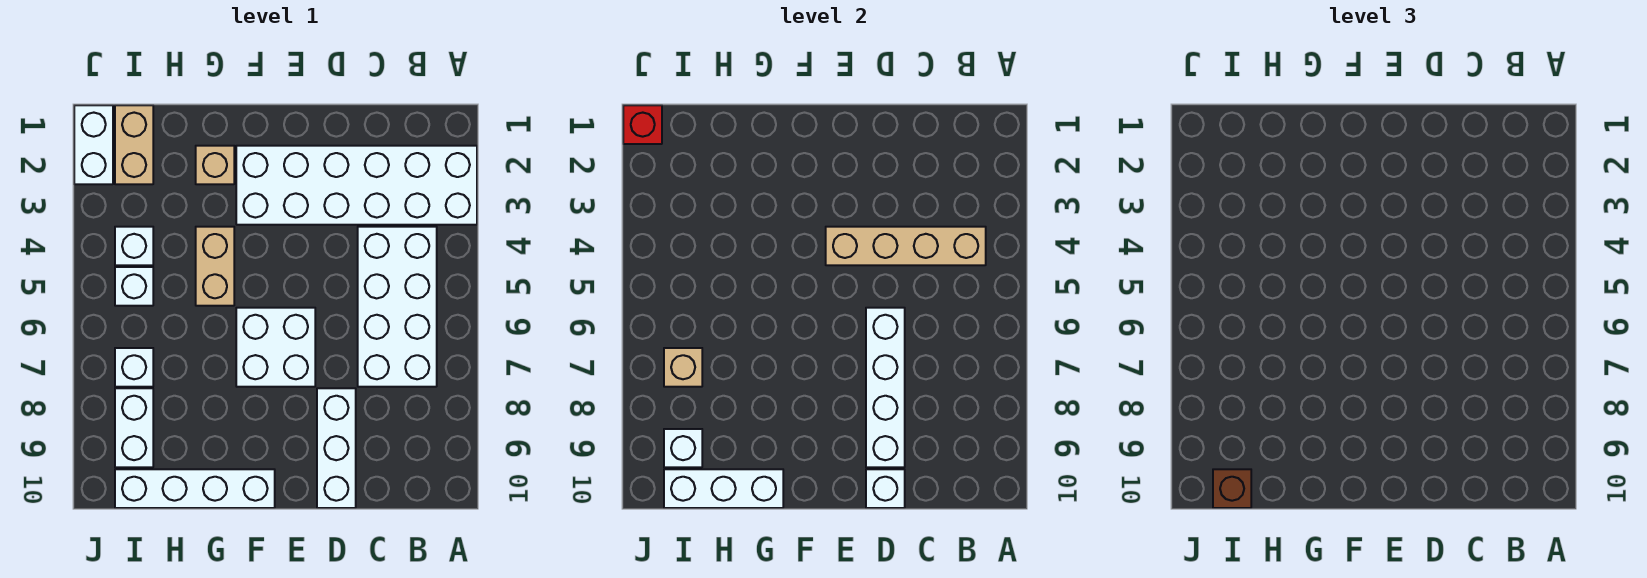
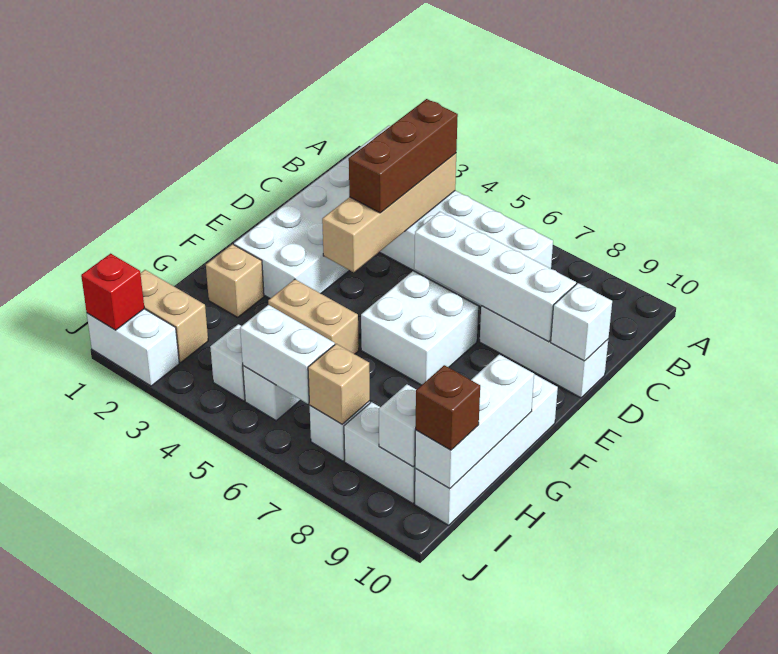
none -> brown brick B4:D4 level 3
none -> white brick I5:I6 level 2

